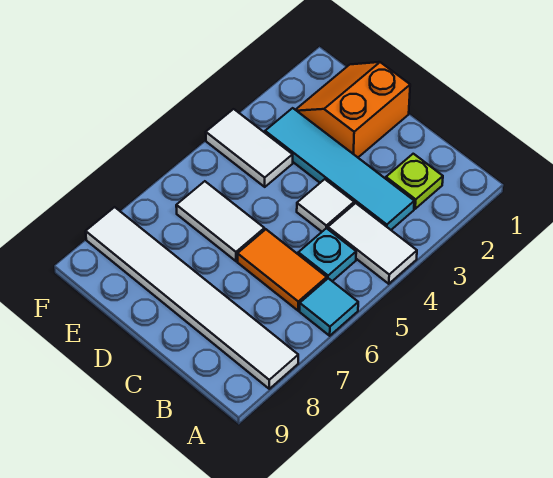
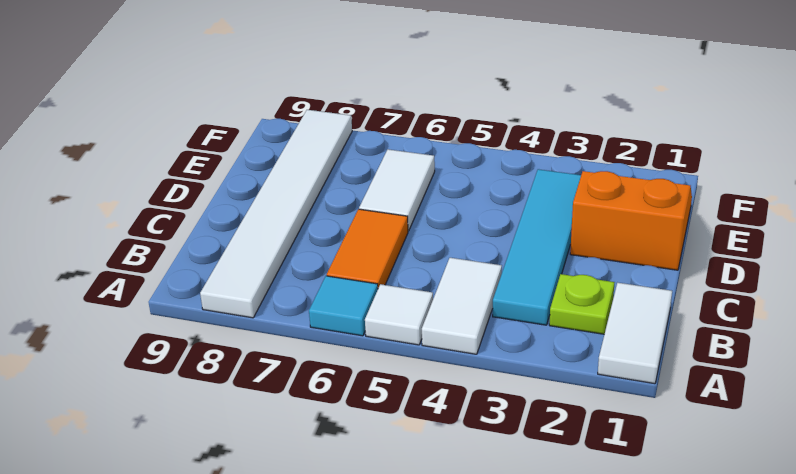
cyan plate B5 level 1 -> none
white tile C4 level 1 -> white tile A5 level 1
white tile E4:F4 level 1 -> white tile A1:B1 level 1

